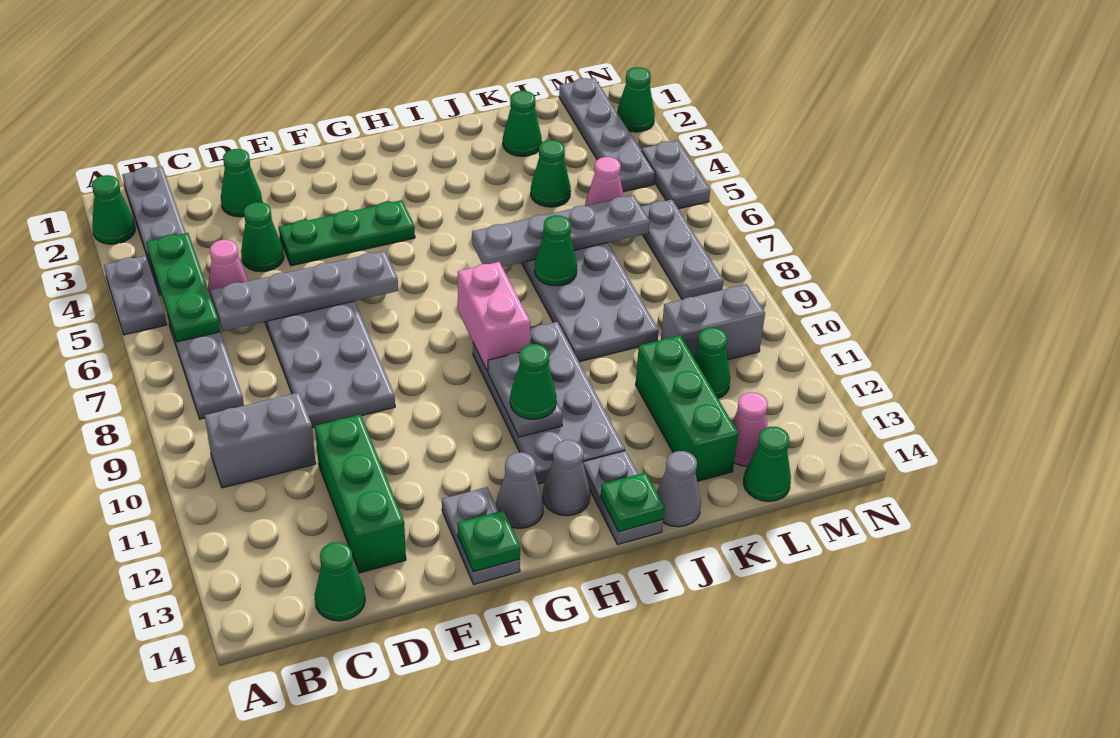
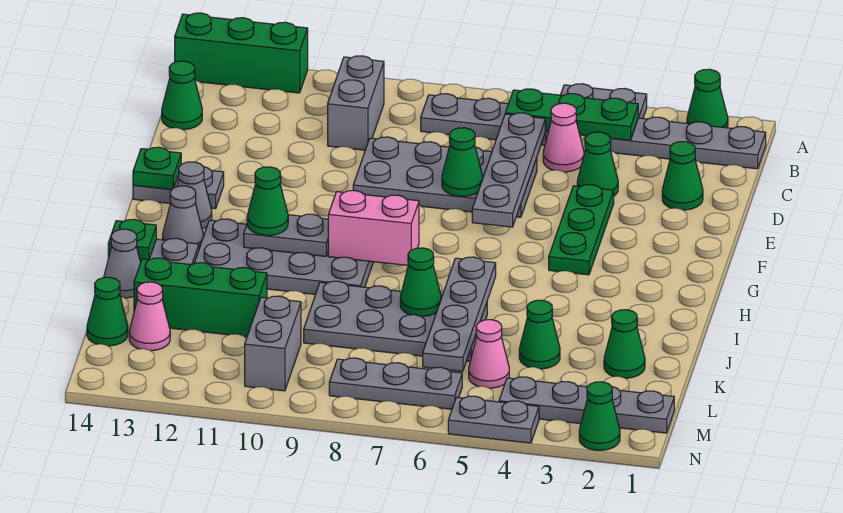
green brick D11:D13 level 1 -> green brick A12:A14 level 1
green cone L11 level 1 -> green cone E7 level 2

